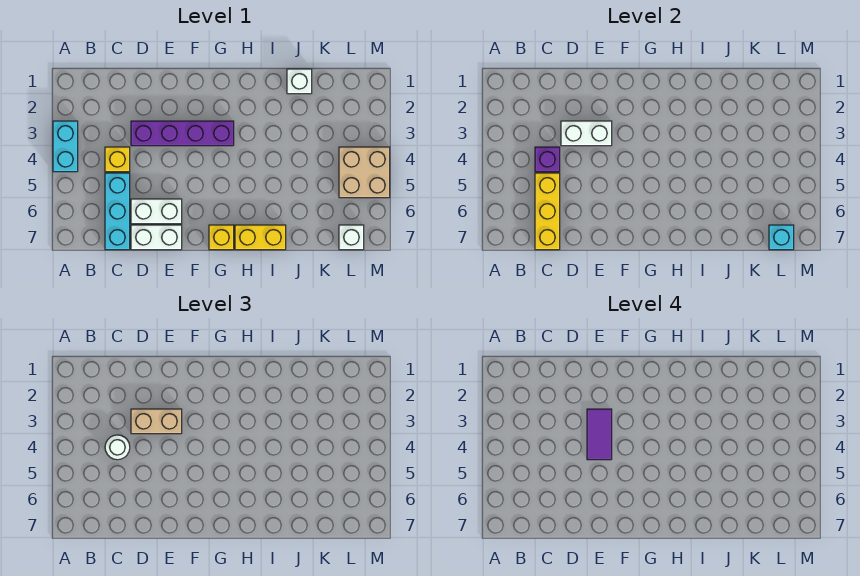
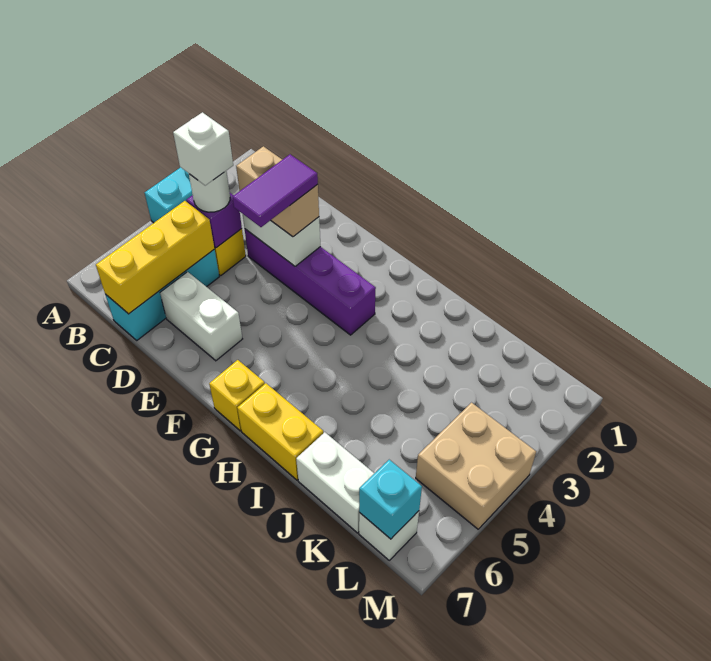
white brick D7:E7 level 1 -> white brick J7:K7 level 1
white brick J1 level 1 -> white brick C4 level 4

